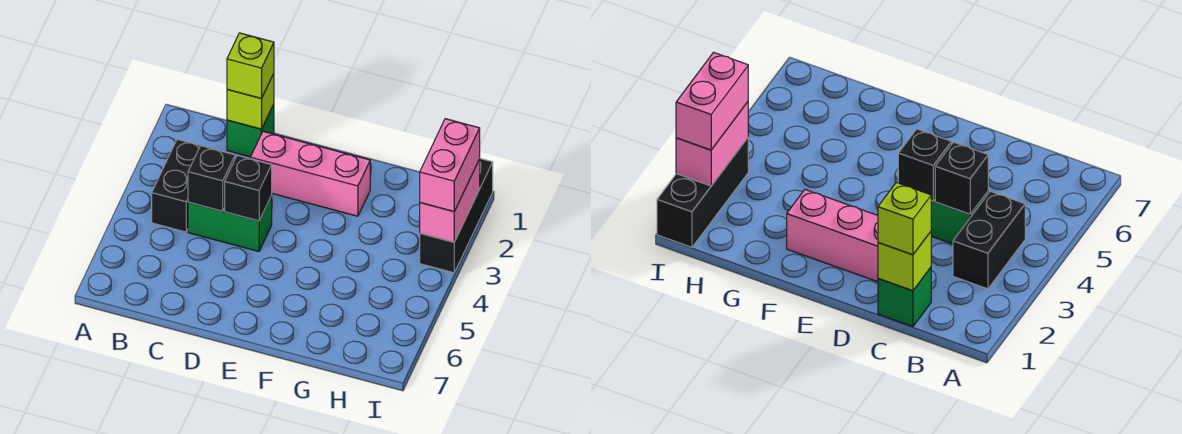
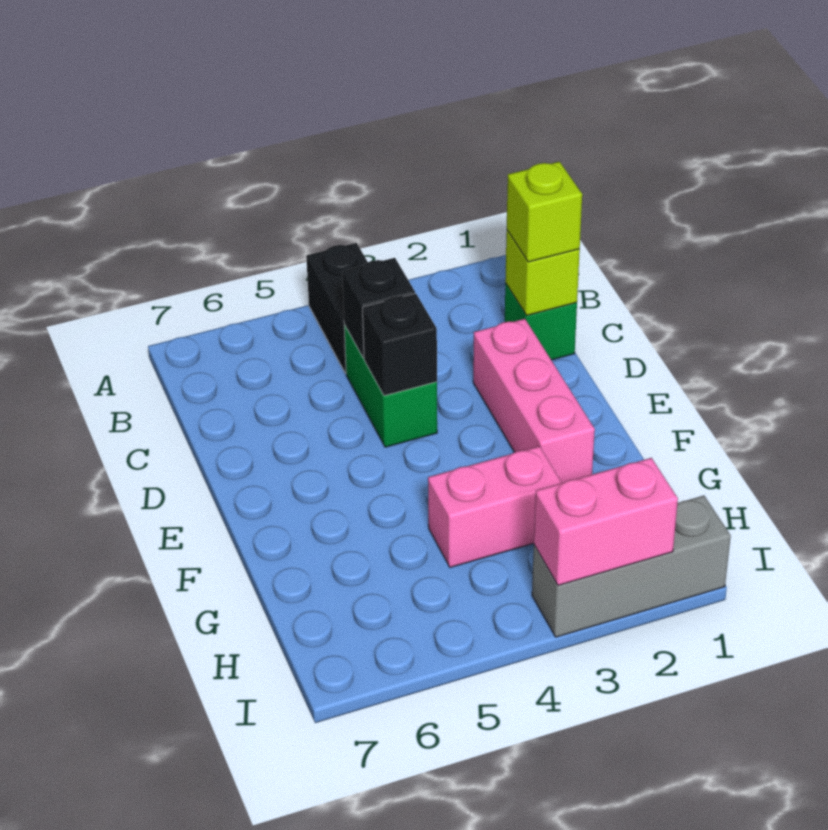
black brick B3:B4 level 1 -> black brick A4:B4 level 1
black brick I1:I3 level 1 -> grey brick I1:I3 level 1
pink brick I2:I3 level 3 -> pink brick G3:G4 level 1

